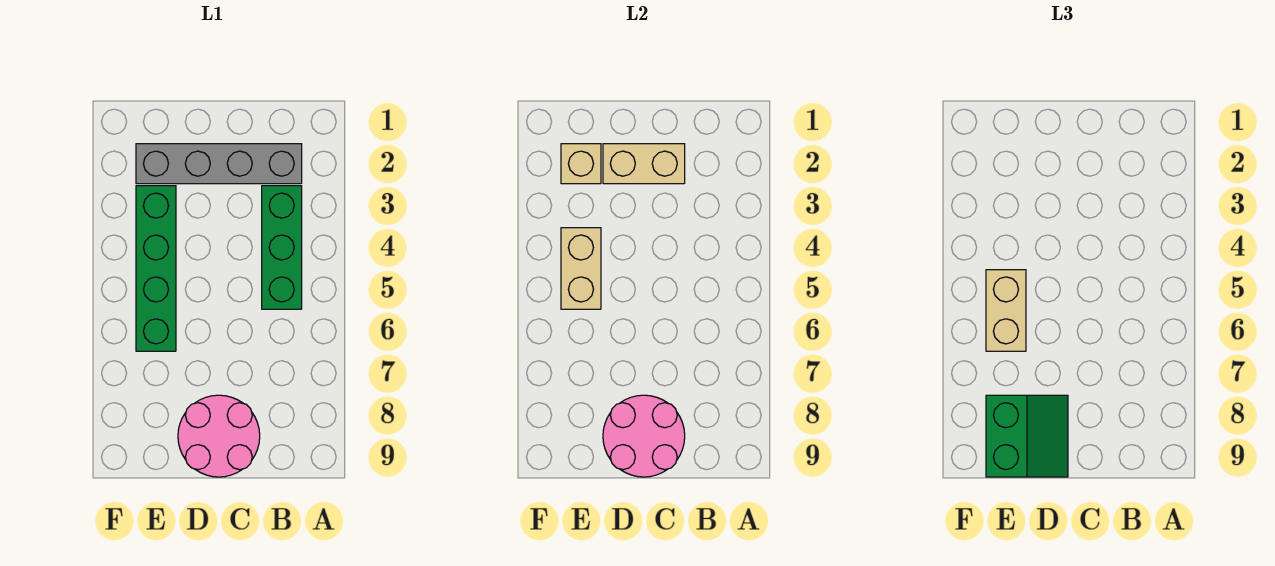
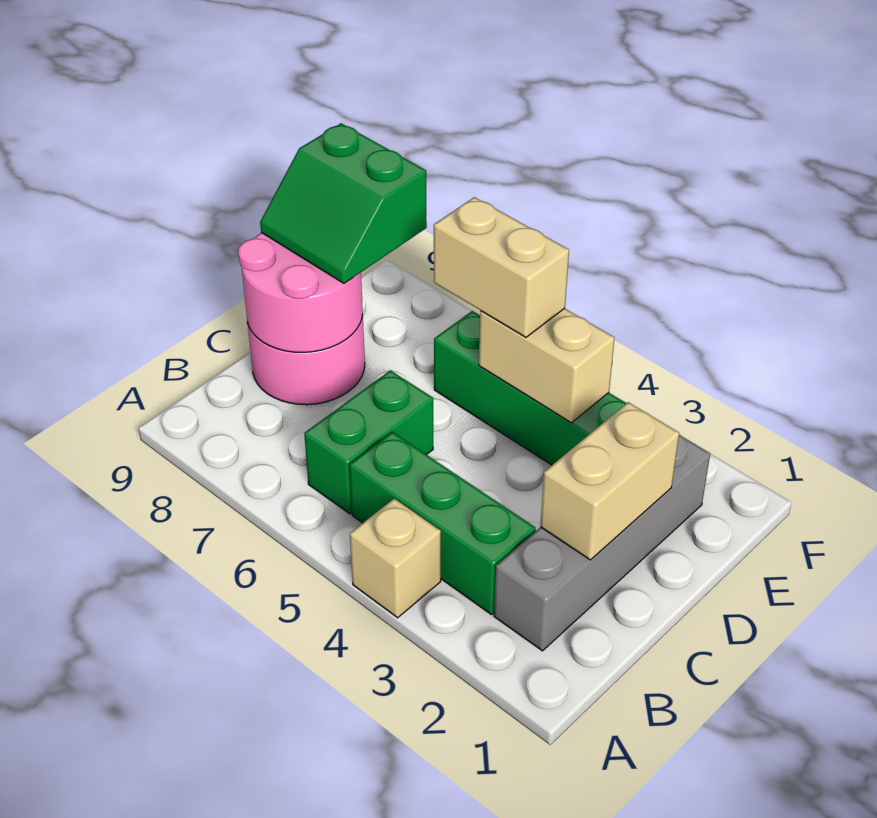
none -> green brick B6:C6 level 1
tan brick E2 level 2 -> tan brick A4 level 1

